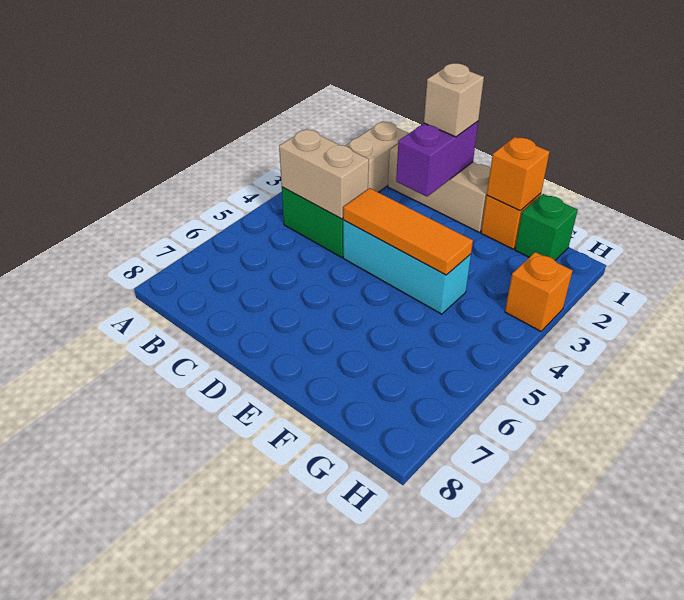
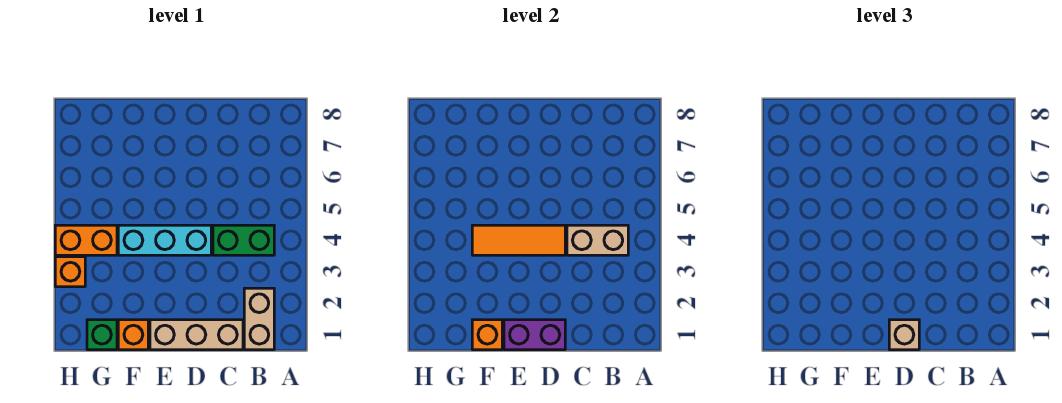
purple brick D1:D2 level 2 -> purple brick D1:E1 level 2
none -> orange brick G4:H4 level 1

